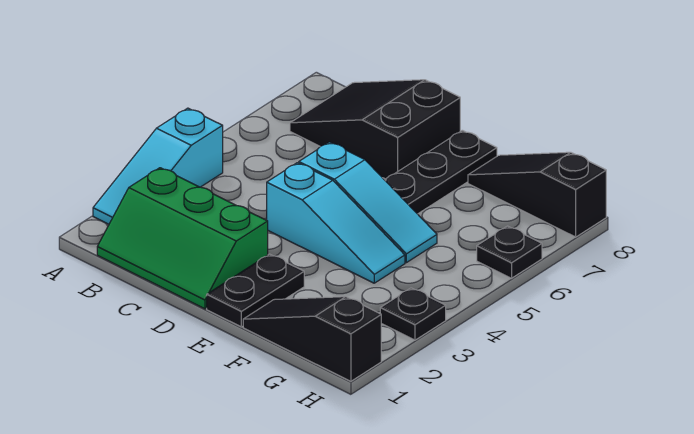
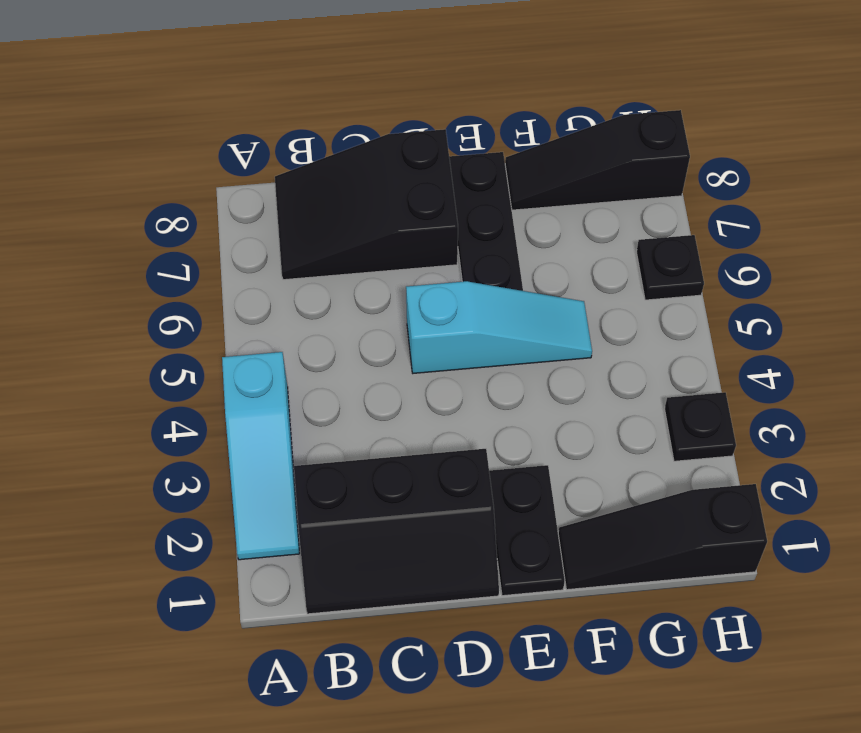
green slope B1:D2 level 1 top 2 -> black slope B1:D2 level 1 top 2
cyan slope D4:F4 level 1 top D -> none

